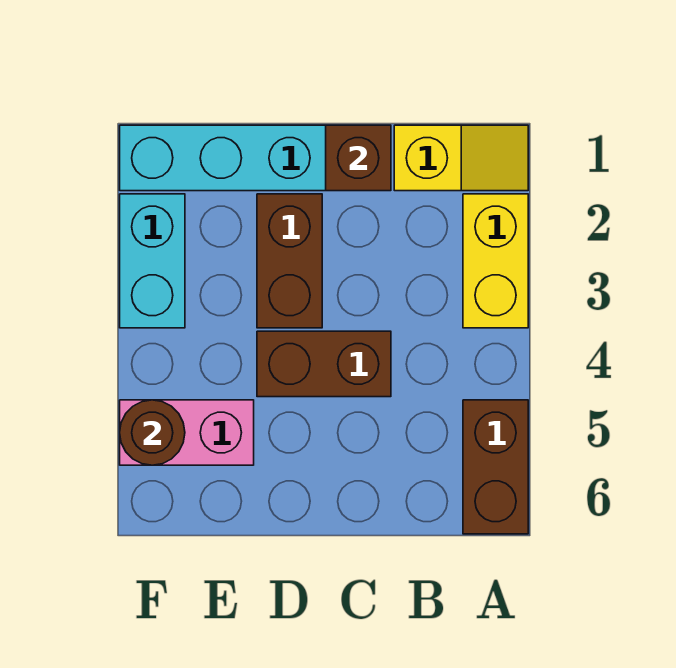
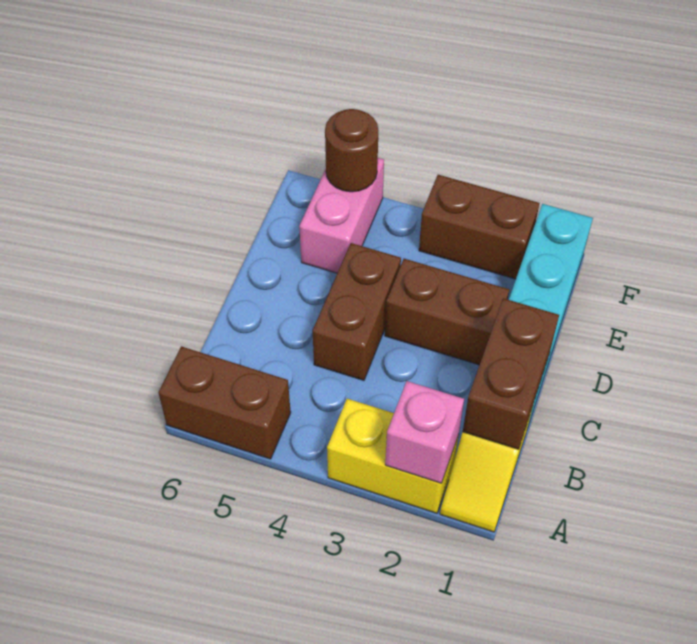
none -> pink brick A2 level 2
brown brick C1 level 2 -> brown brick B1:C1 level 2
cyan brick F2:F3 level 1 -> brown brick F2:F3 level 1

